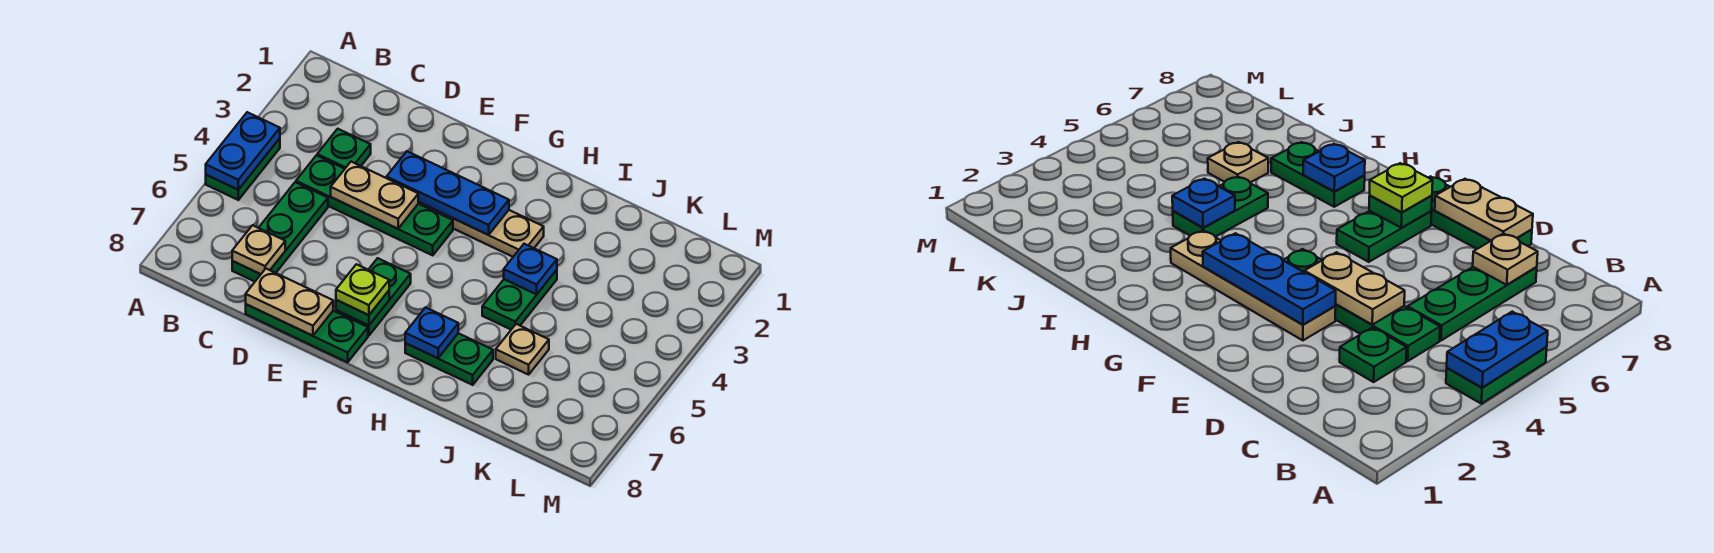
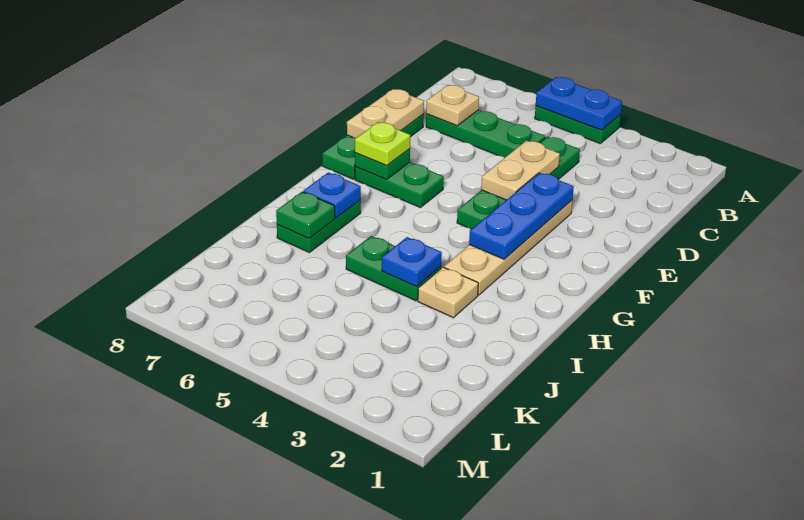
green plate C3 level 1 -> green plate I7 level 2
tan plate J6 level 1 -> tan plate I3 level 1

